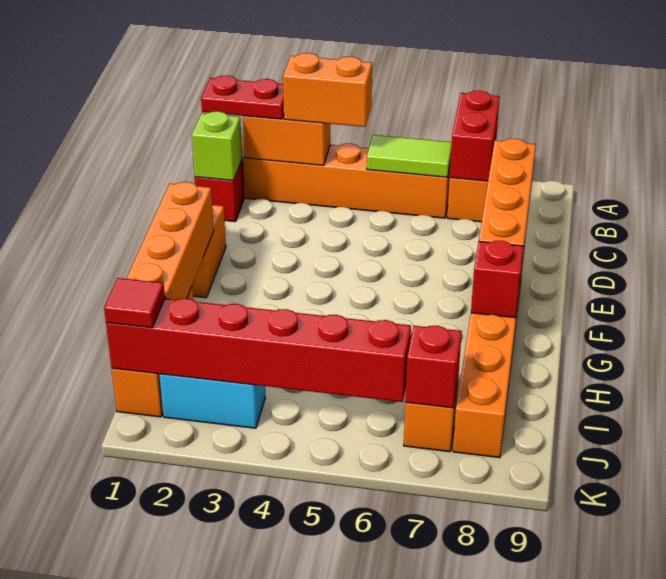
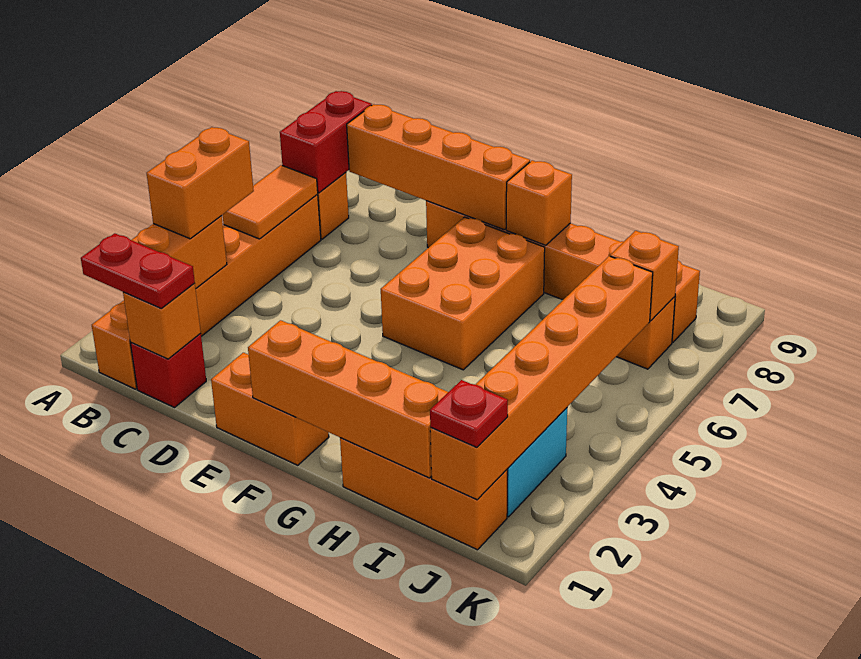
red brick A7:B7 level 2 -> red brick B7:B8 level 2
red plate B1:B2 level 3 -> red plate B1:C1 level 3
lime tile B5:B6 level 2 -> orange tile B5:B6 level 2
lime brick C1 level 2 -> orange brick C1 level 2
none -> orange brick F5:G7 level 1
red brick G8 level 2 -> orange brick G8 level 2
red brick J1:J6 level 2 -> orange brick J1:J6 level 2
red tile J1 level 3 -> red plate J1 level 3
red brick J7 level 2 -> orange brick J7 level 2

